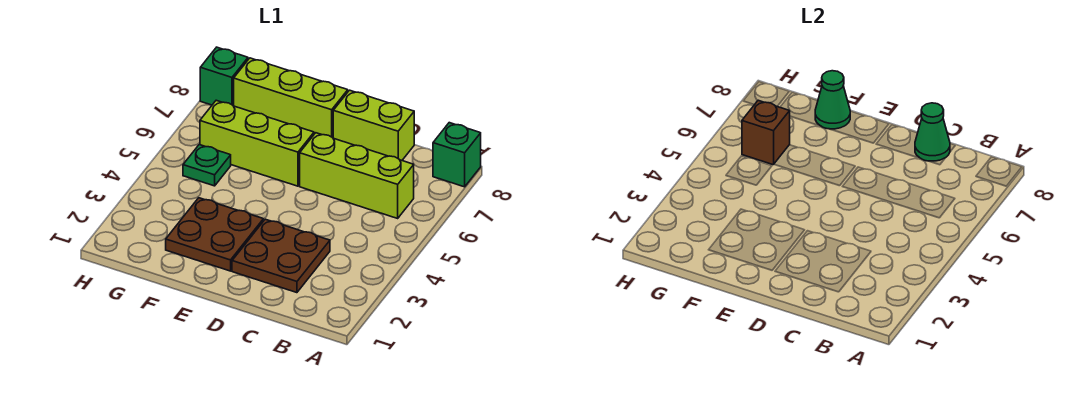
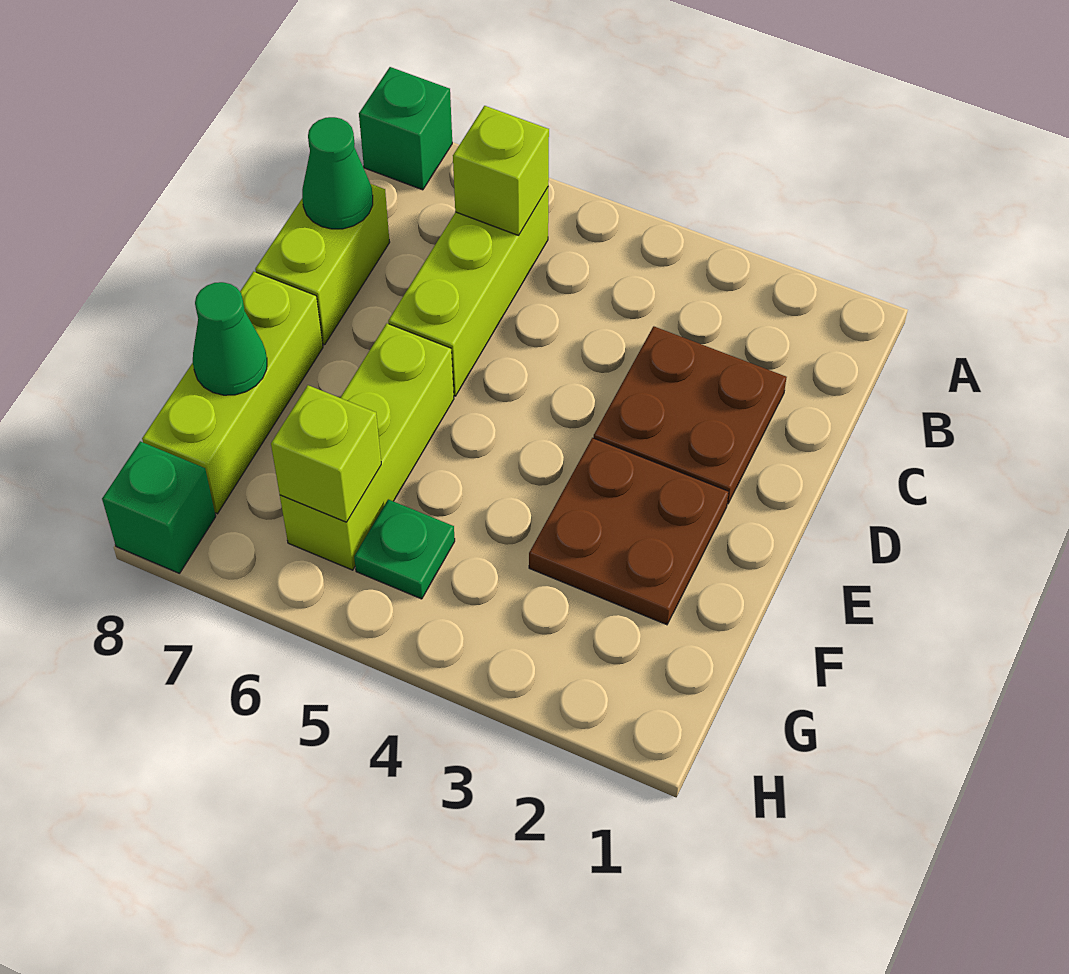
none -> lime brick B6 level 2
brown brick G6 level 2 -> lime brick G6 level 2

